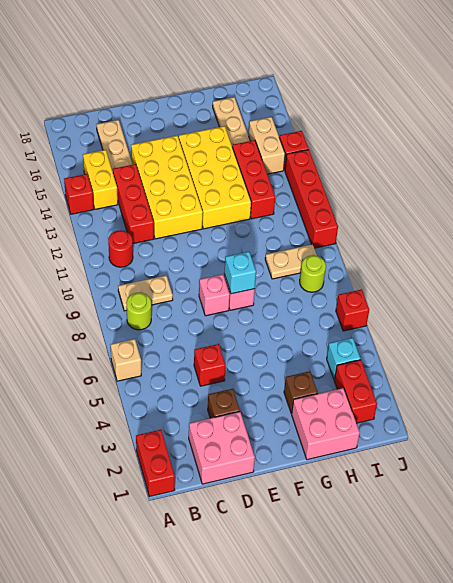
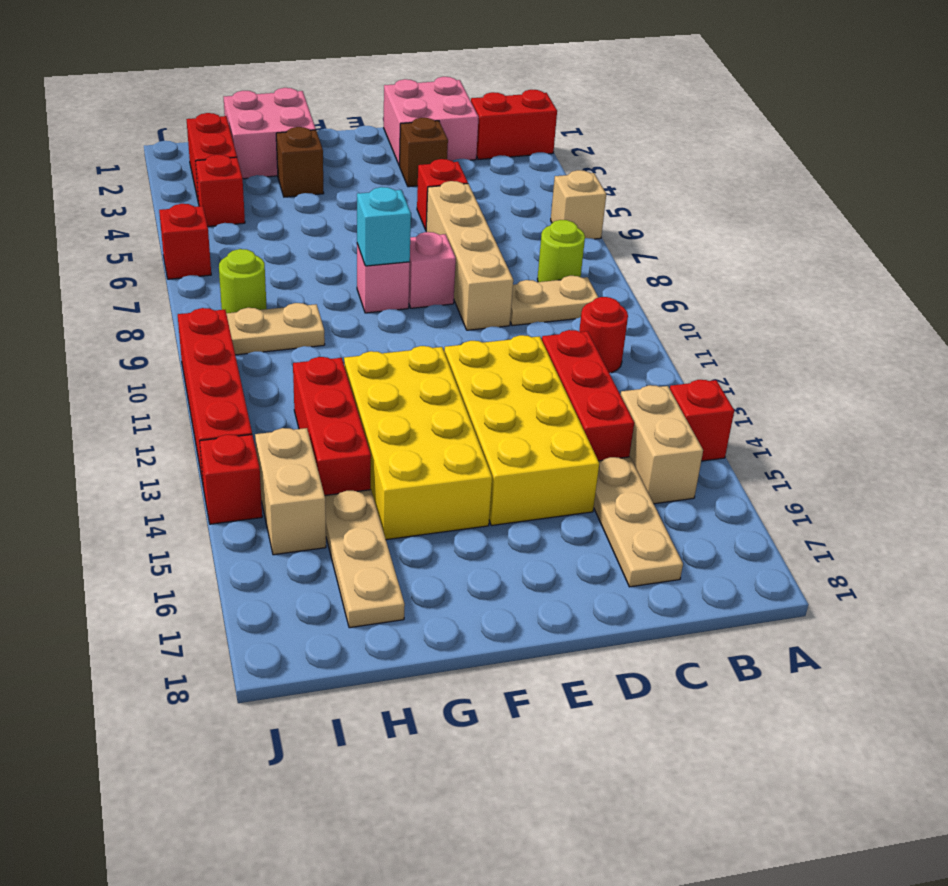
red brick A1:A2 level 1 -> red brick A2:B2 level 1
yellow brick B14:B15 level 1 -> tan brick B14:B15 level 1
none -> tan brick D6:D9 level 1
cyan brick I4 level 1 -> red brick I4 level 1

